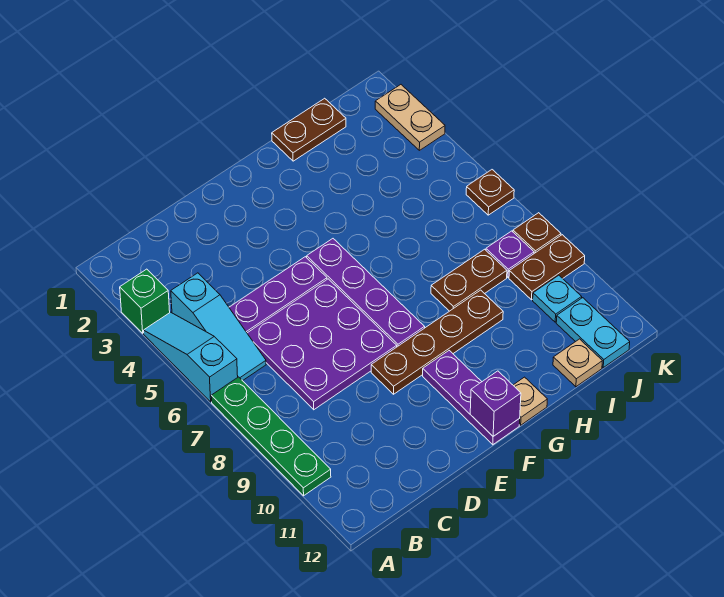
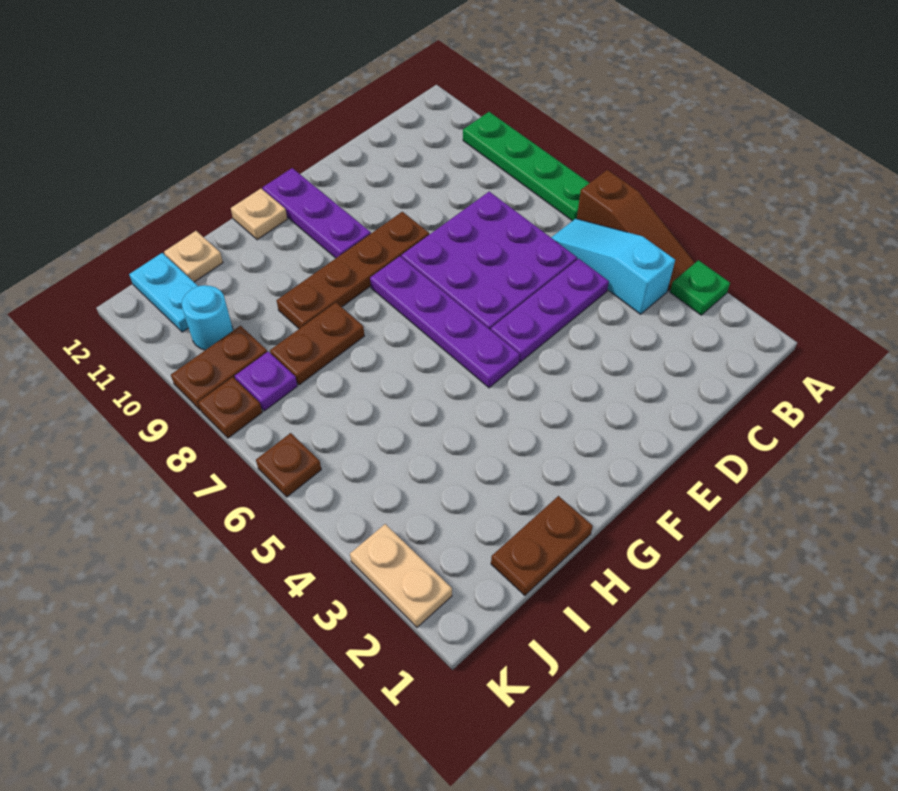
green brick A3 level 1 -> green plate A3 level 1
cyan slope A4:A6 level 1 top 6 -> brown slope A4:A6 level 1 top 6
purple brick F12 level 2 -> none
cyan plate J10 level 1 -> cyan round brick J10 level 1

